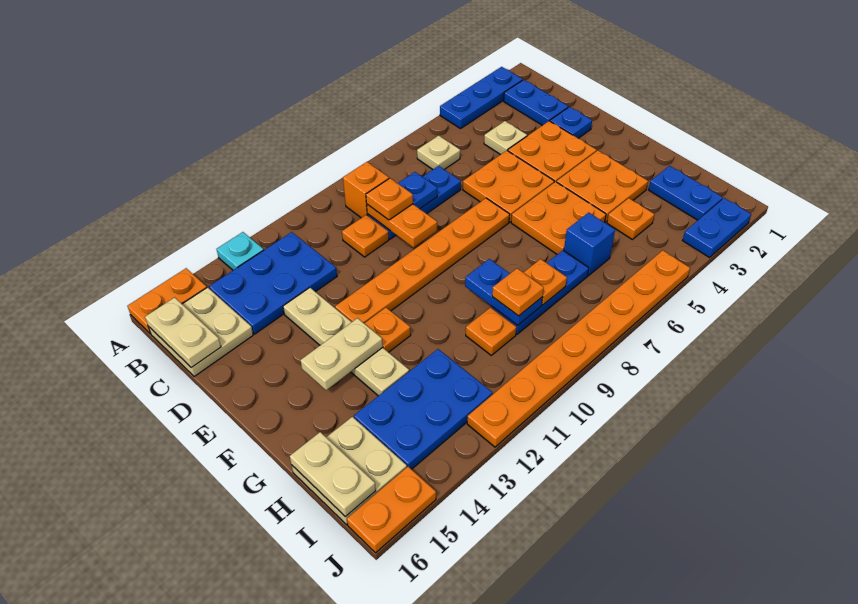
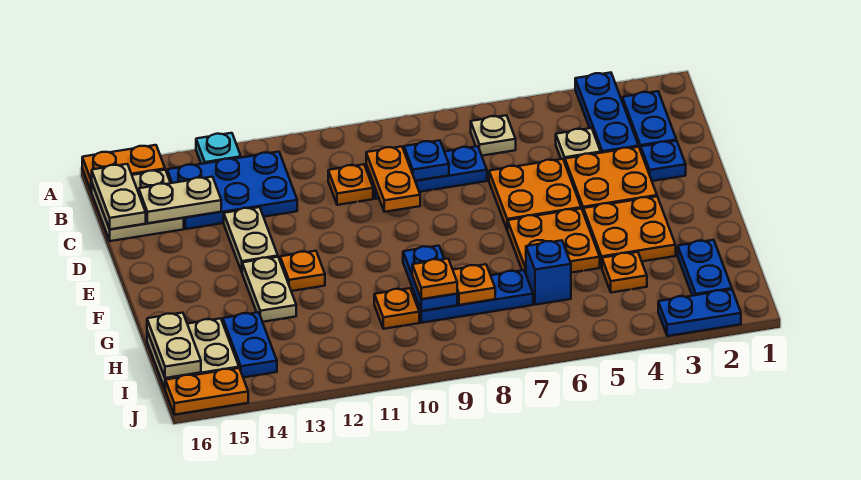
blue plate A2:A4 level 1 -> blue plate A3:C3 level 1
orange brick B9 level 1 -> none
orange plate C9 level 3 -> none
orange plate E7:E12 level 1 -> none
tan plate F13:F14 level 2 -> tan plate C14:C15 level 2
blue plate H12:I14 level 1 -> blue plate H14:I14 level 1
orange plate J5:J12 level 1 -> none

